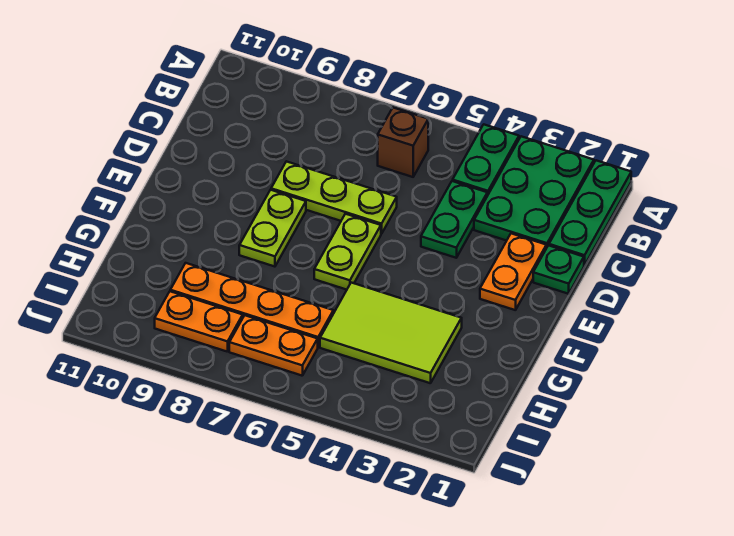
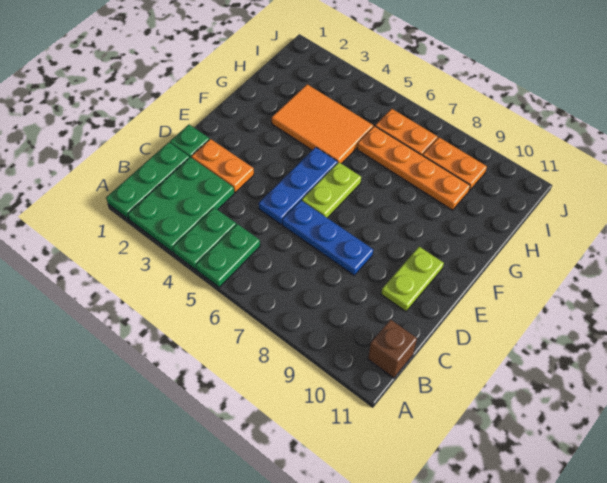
brown brick B6 level 1 -> brown brick B11 level 1
green plate C4:D4 level 1 -> green plate A5:B5 level 1
orange plate D2:E2 level 1 -> orange plate D2:D3 level 1
none -> blue plate D5:F5 level 1
lime plate D6:D8 level 1 -> blue plate D6:D8 level 1
lime plate E8:F8 level 1 -> lime plate D10:E10 level 1
lime tile G3:H5 level 1 -> orange tile G3:H5 level 1

